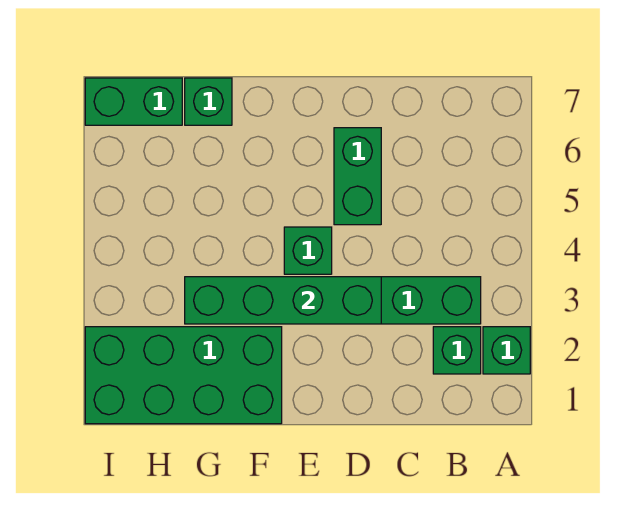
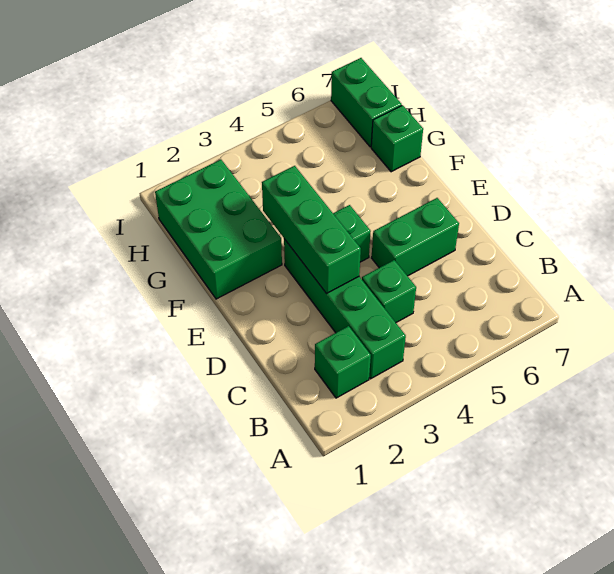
green brick A2 level 1 -> green brick C4 level 1
green brick D3:G3 level 2 -> green brick D3:F3 level 2
green brick F1:I2 level 1 -> green brick F1:H2 level 1

